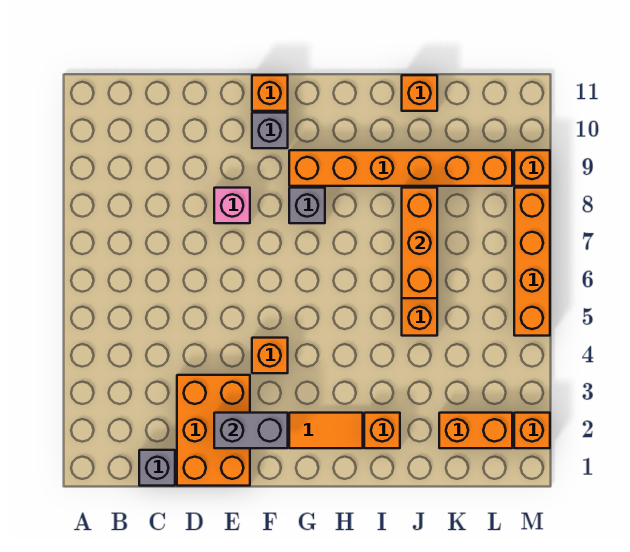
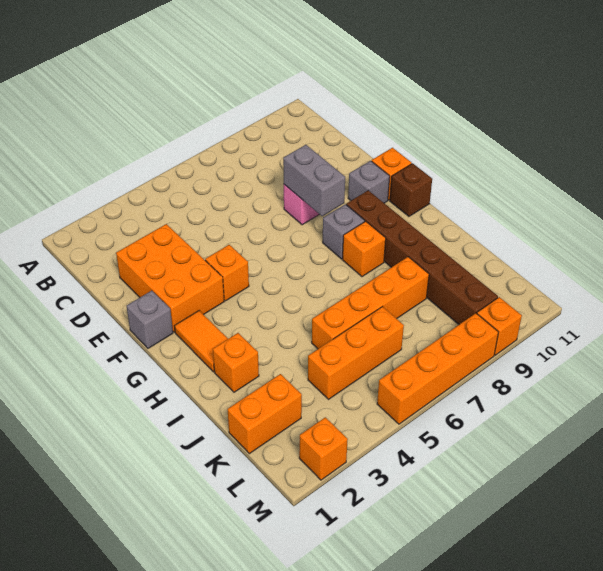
grey brick C1 level 1 -> grey brick F1 level 1
orange brick D1:E3 level 1 -> orange brick D2:F3 level 1
grey brick E2:F2 level 2 -> grey brick E8:F8 level 2
orange brick G9:L9 level 1 -> brown brick G9:L9 level 1
none -> brown brick G11 level 1
orange brick J6:J8 level 2 -> orange brick K4:K6 level 1
orange brick J11 level 1 -> orange brick H8 level 1
orange brick K2:L2 level 1 -> orange brick K1:K2 level 1

